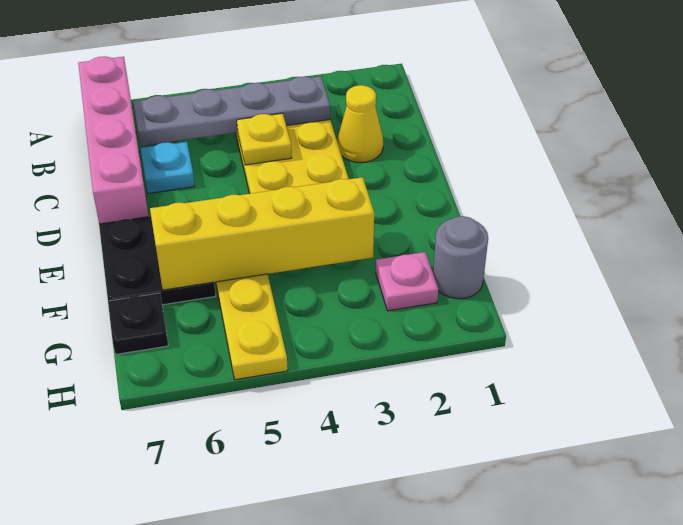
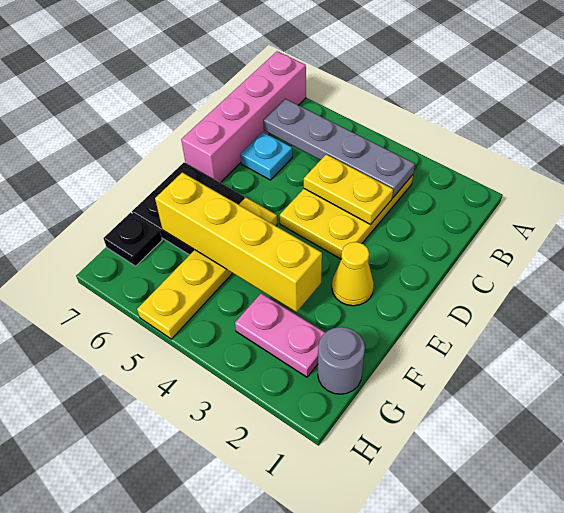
yellow cone C2 level 1 -> yellow cone E2 level 1
yellow plate C4 level 2 -> yellow plate C3:C4 level 2
pink plate G2 level 1 -> pink plate G2:G3 level 1

